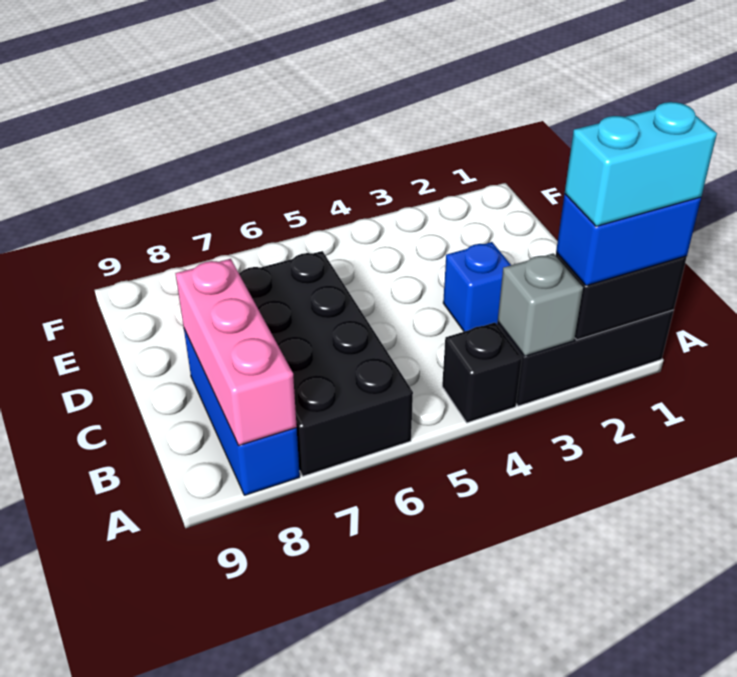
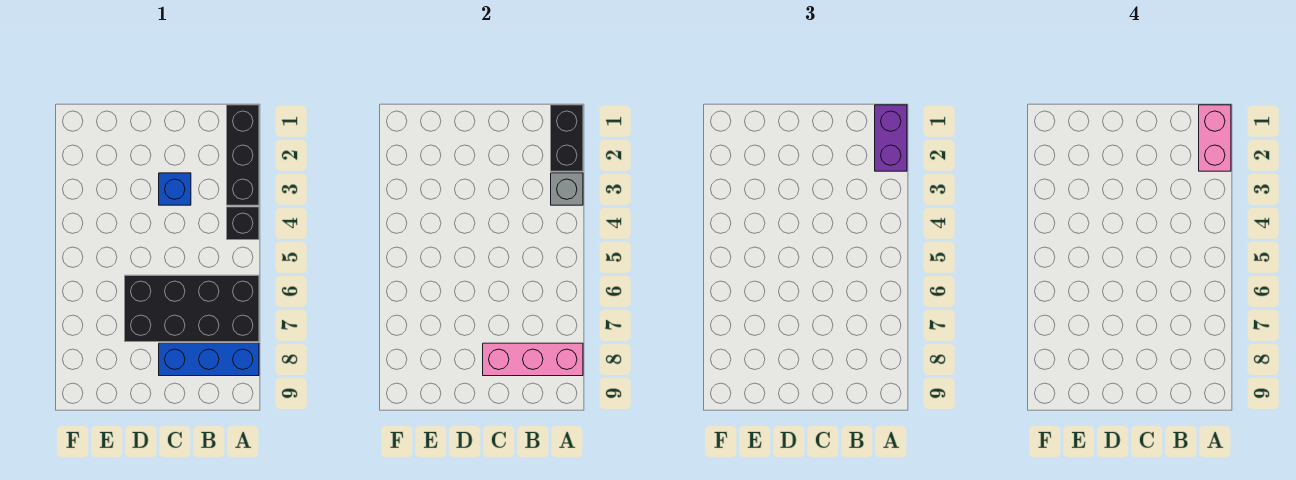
blue brick A1:A2 level 3 -> purple brick A1:A2 level 3
cyan brick A1:A2 level 4 -> pink brick A1:A2 level 4

